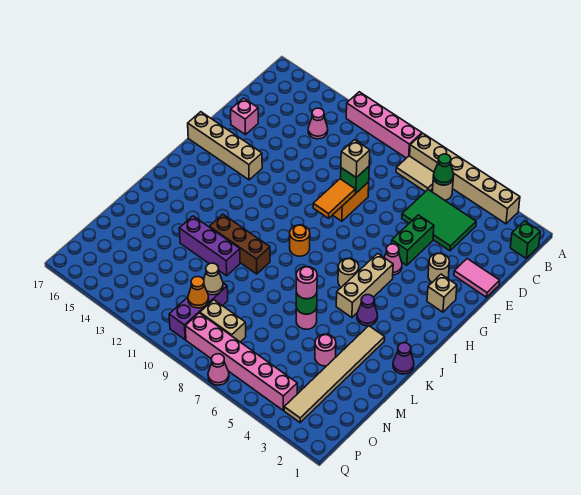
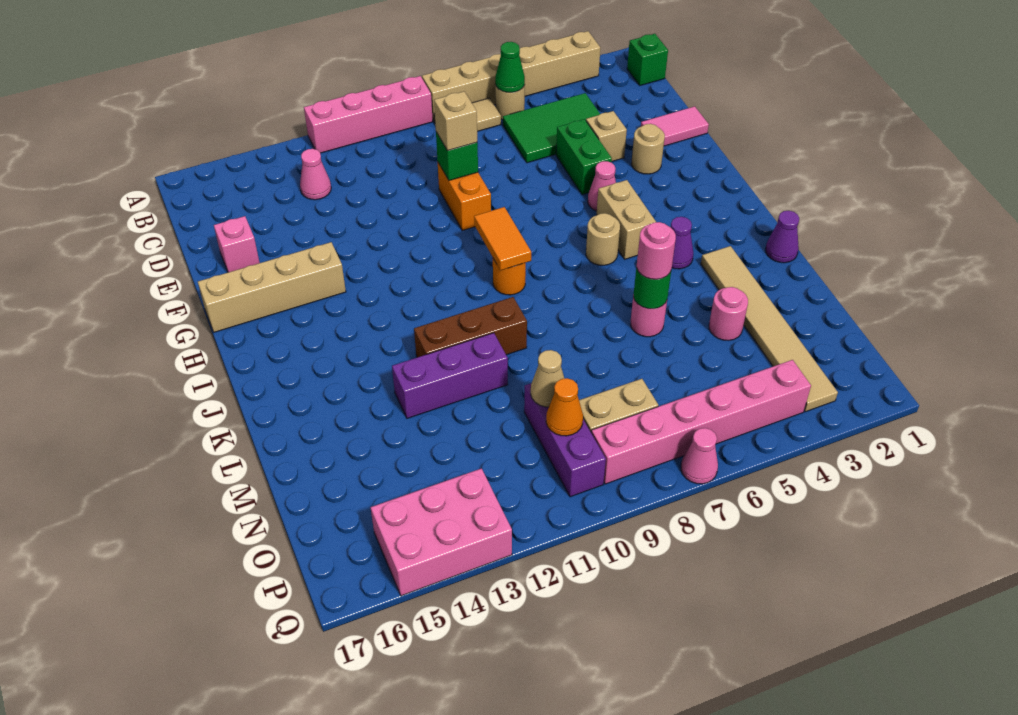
orange tile F9:G9 level 2 -> orange tile H9:I9 level 2
tan brick G2 level 1 -> tan brick E4 level 1
tan brick H5:J5 level 1 -> tan brick H5:I5 level 1
none -> pink brick P13:Q15 level 1

